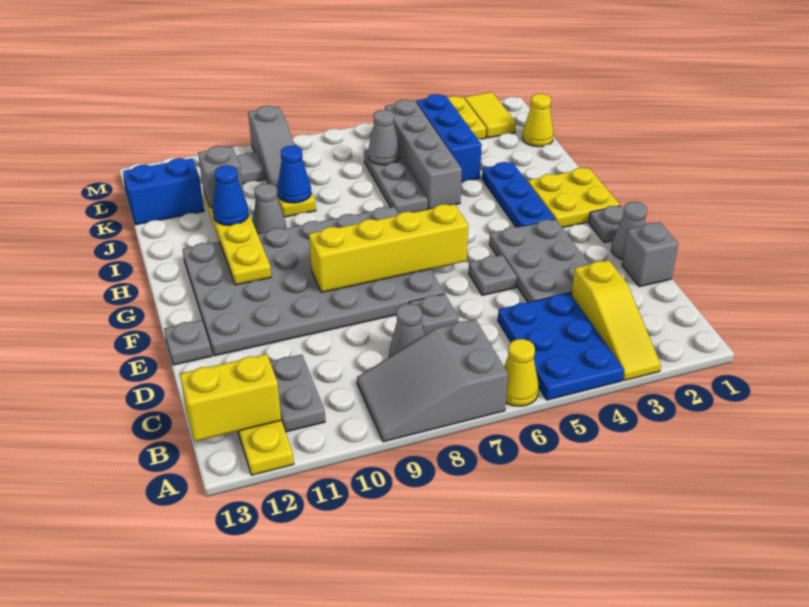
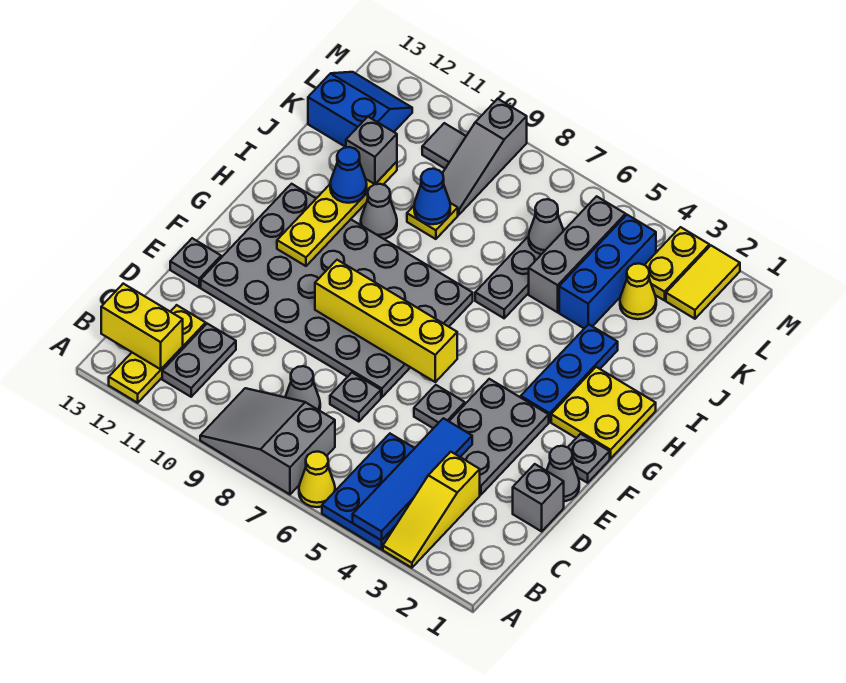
none -> blue tile A4:D4 level 2
grey brick I5:L5 level 1 -> grey brick J5:L5 level 1
yellow cone K1 level 1 -> yellow cone K3 level 1

